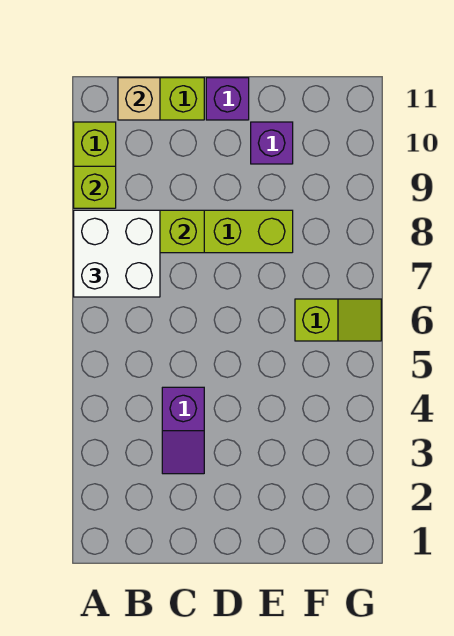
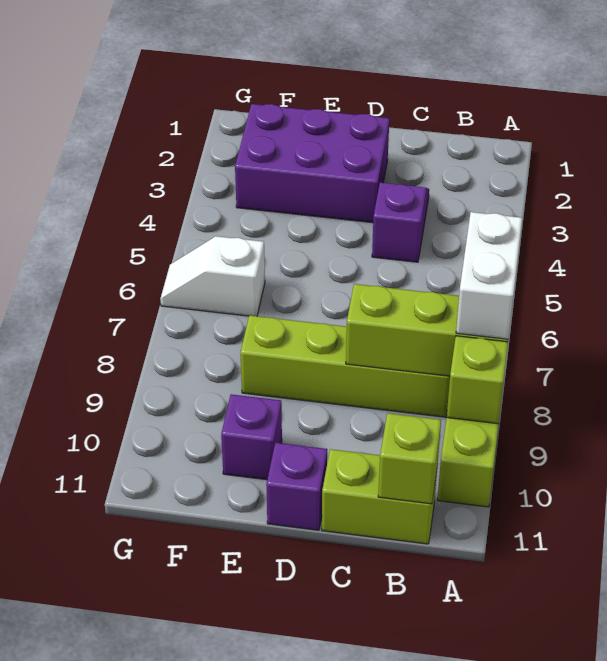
white brick A7:B8 level 3 -> white brick A7:A8 level 3
tan brick B11 level 2 -> lime brick B11 level 2
none -> purple brick D2:F3 level 1
lime slope F6:G6 level 1 top F -> white slope F6:G6 level 1 top F

